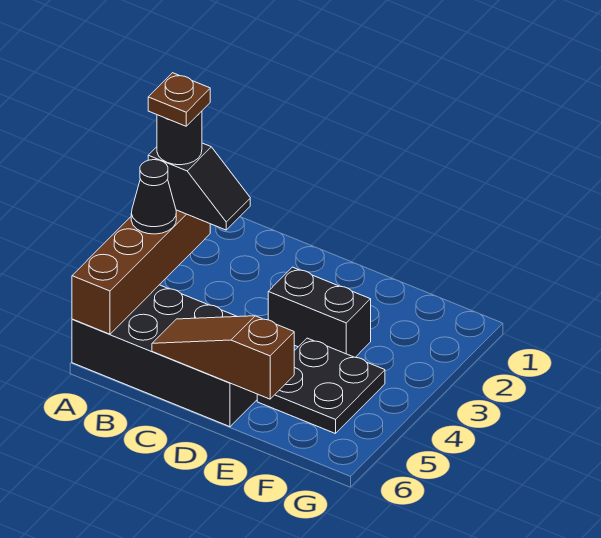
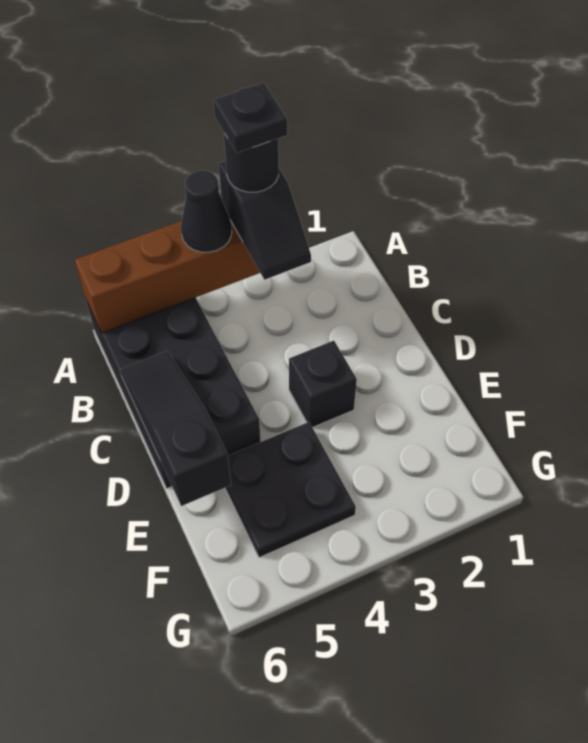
brown plate A3 level 5 -> black plate A3 level 5
brown slope C6:E6 level 2 top E -> black slope C6:E6 level 2 top E
black brick D3:E3 level 1 -> black brick D3 level 1

